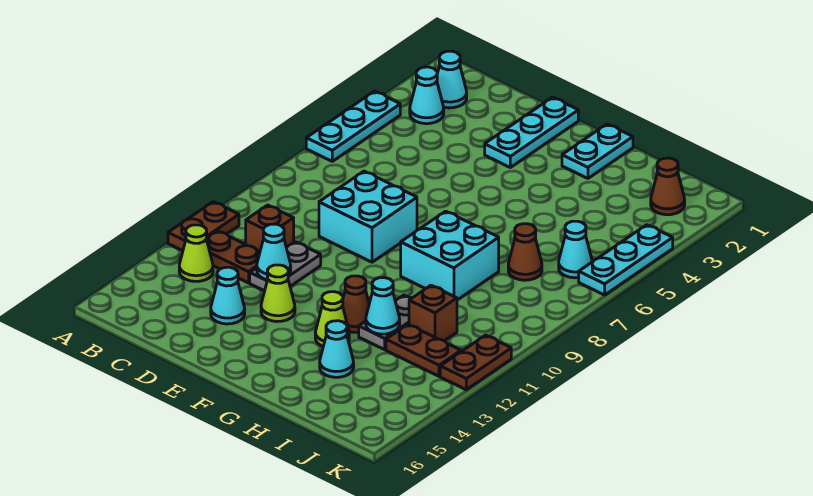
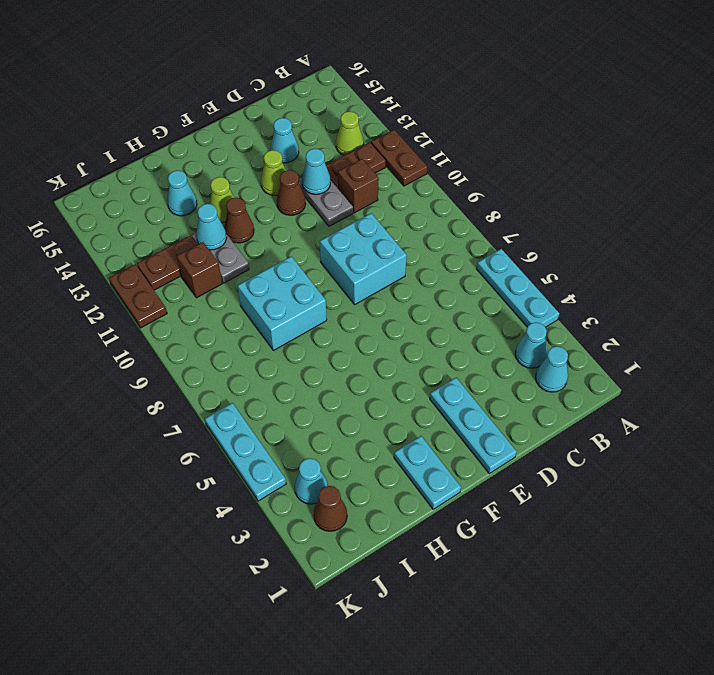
brown cone I7 level 1 -> brown cone E12 level 1
cyan cone J6 level 1 -> cyan cone J3 level 1

